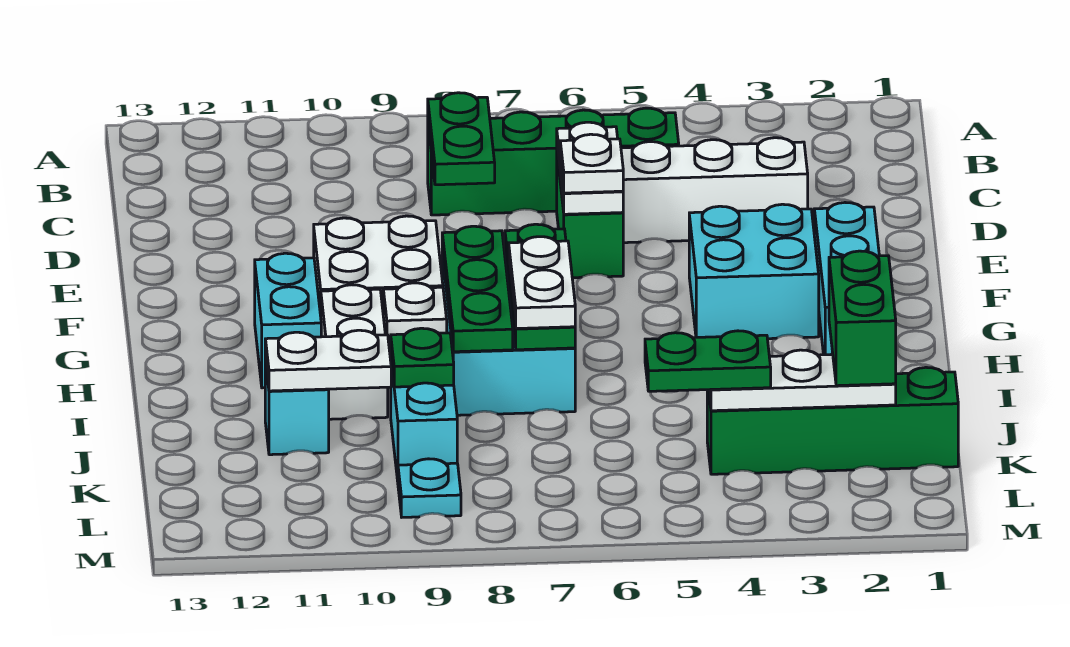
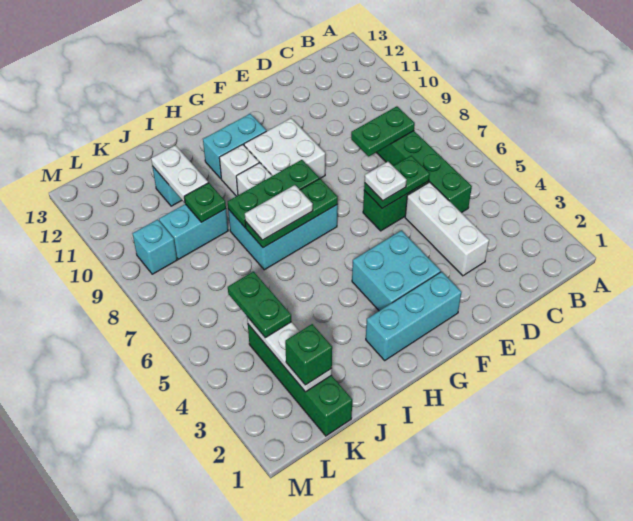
white plate D6:E6 level 2 -> green plate D6:E6 level 2
white brick H10:I10 level 1 -> white brick H10 level 1
green brick J2:K2 level 3 -> green brick K2 level 3
cyan plate L9 level 1 -> cyan brick L9 level 1

